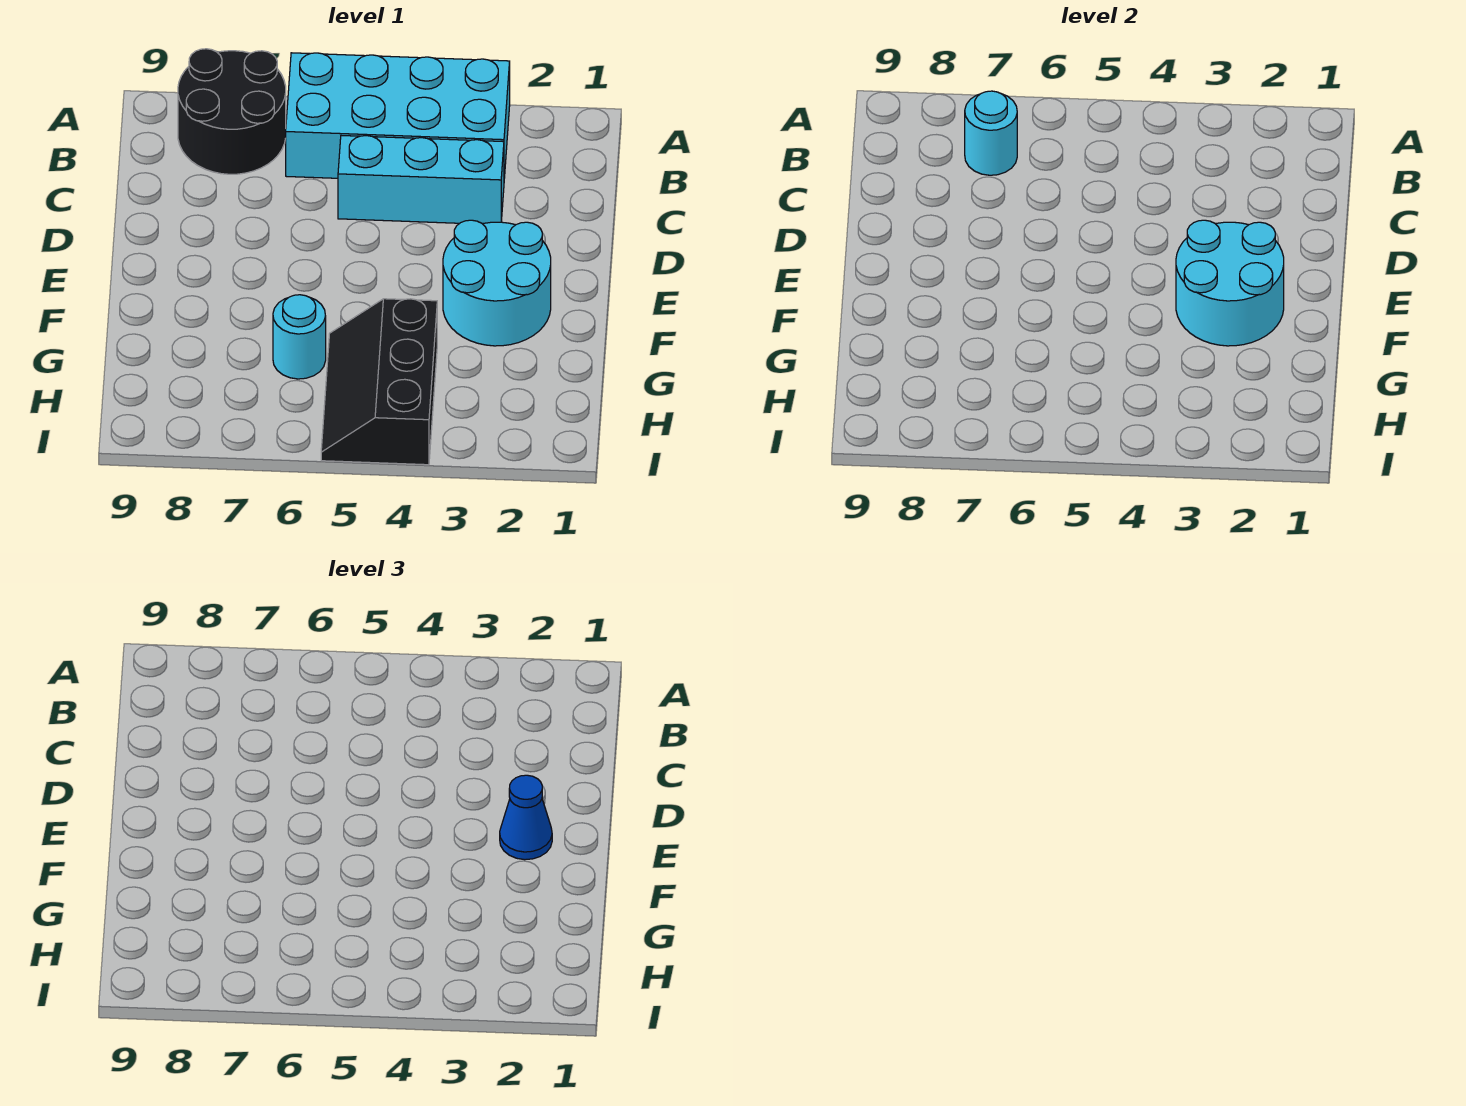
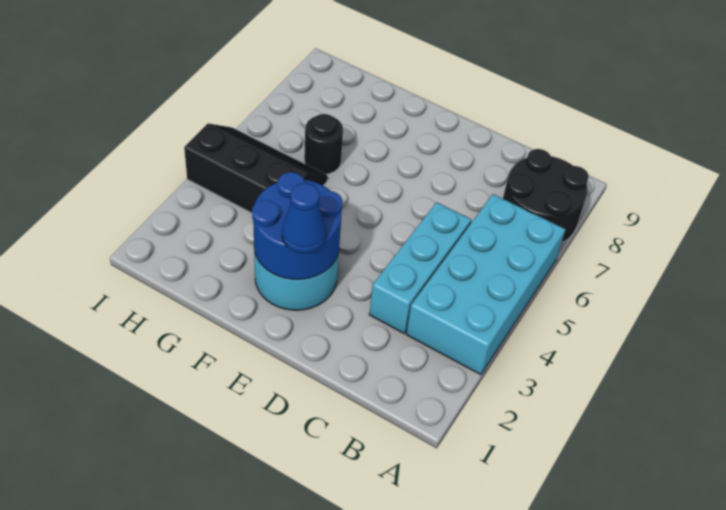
cyan round brick B7 level 2 -> none
cyan round brick E2:F3 level 2 -> blue round brick E2:F3 level 2
cyan round brick G6 level 1 -> black round brick G6 level 1

